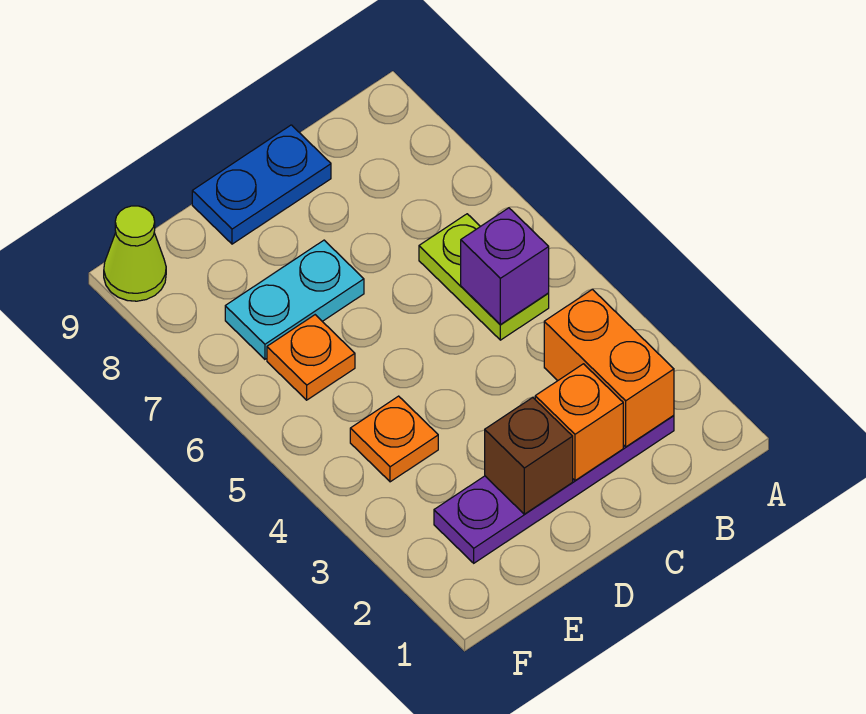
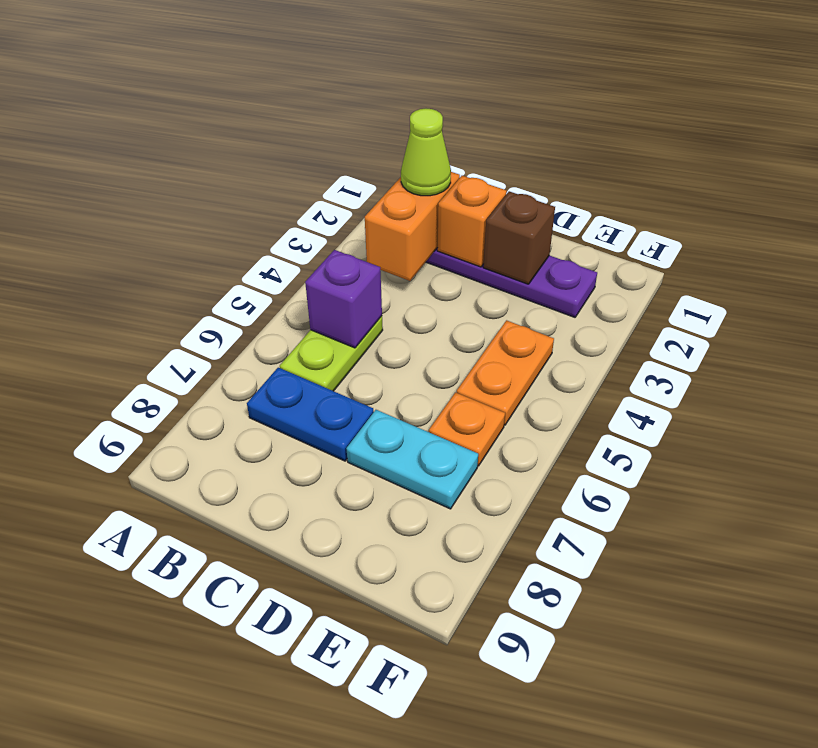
blue plate C9:D9 level 1 -> blue plate B7:C7 level 1
orange plate E4 level 1 -> orange plate E4:E5 level 1
lime cone F9 level 1 -> lime cone B2 level 3

